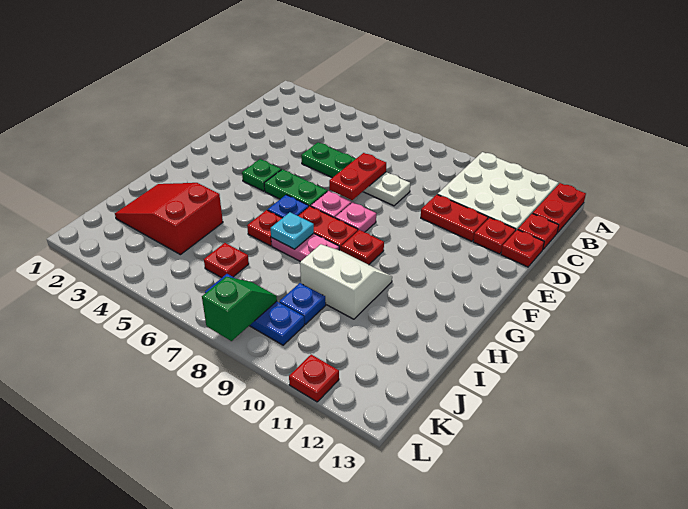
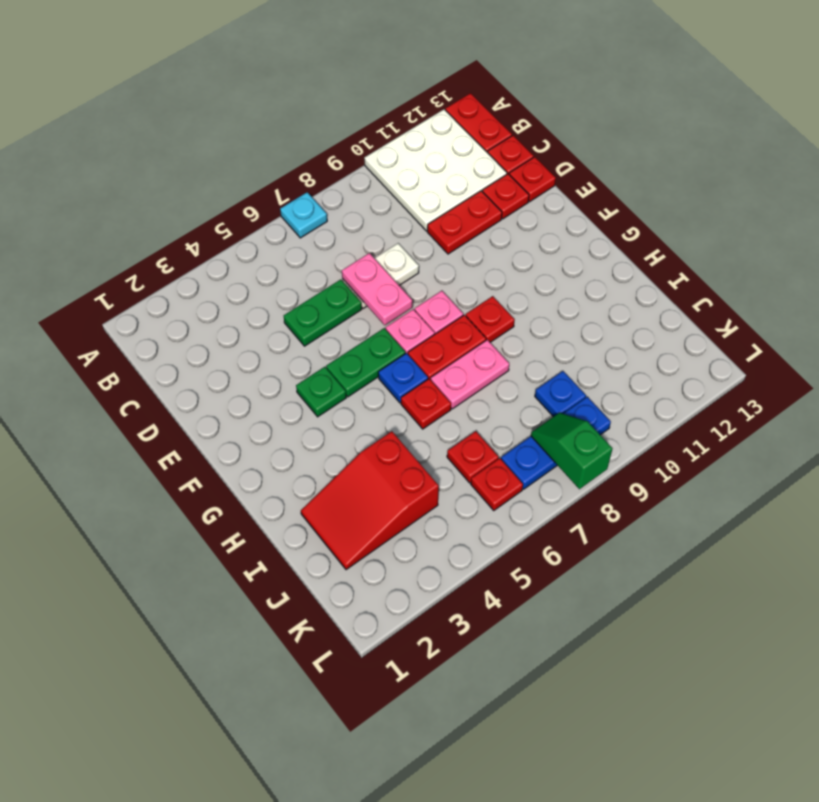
red plate D7:E7 level 2 -> pink plate D7:E7 level 2
cyan plate H7 level 2 -> cyan plate A7 level 1
white slope H9:I10 level 1 top I -> none
red plate L11 level 1 -> red plate K6 level 1

